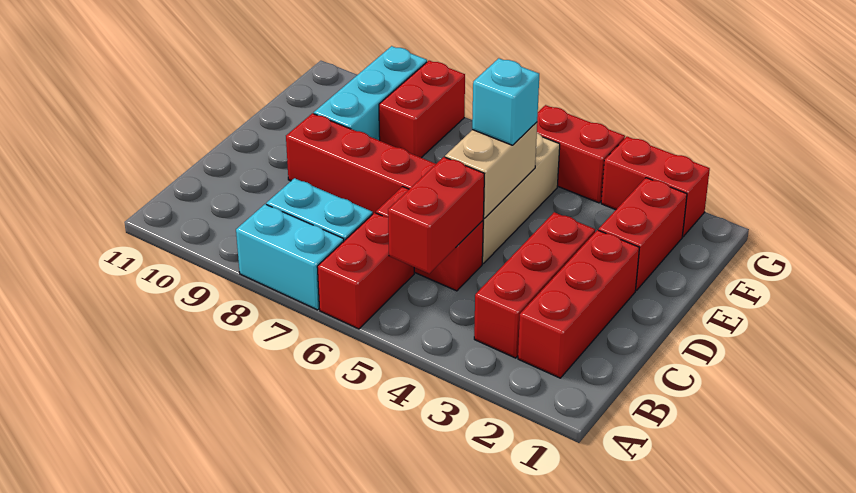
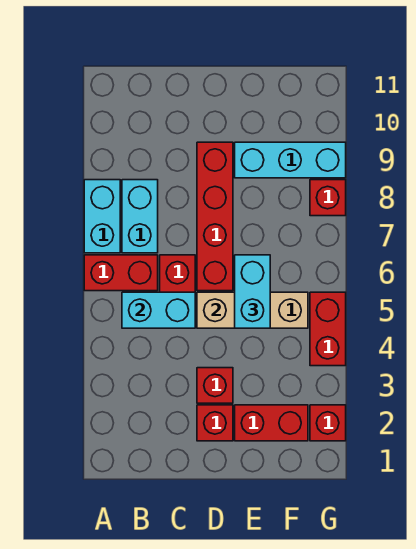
red brick B2:D2 level 1 -> red brick D2 level 1
red brick B3:D3 level 1 -> red brick D3 level 1
red brick B5:C5 level 2 -> cyan brick B5:C5 level 2
cyan brick E5 level 3 -> cyan brick E5:E6 level 3
red brick F8:G8 level 1 -> red brick G8 level 1
red brick G2:G3 level 1 -> red brick G2 level 1

